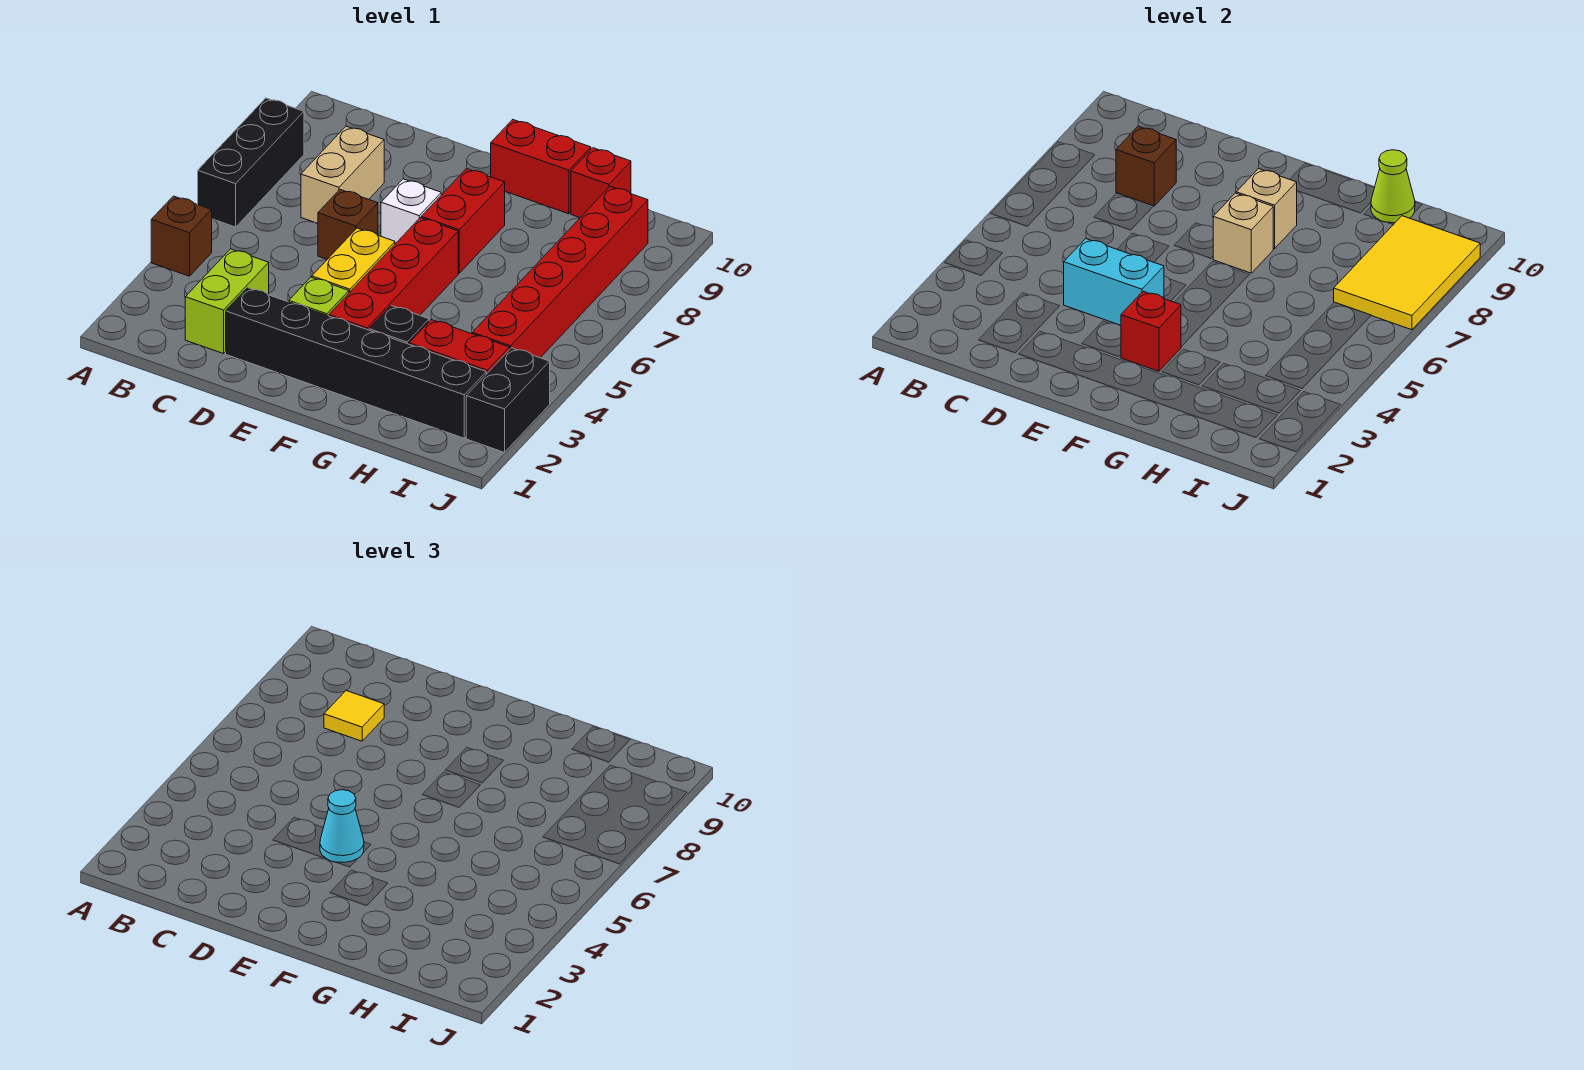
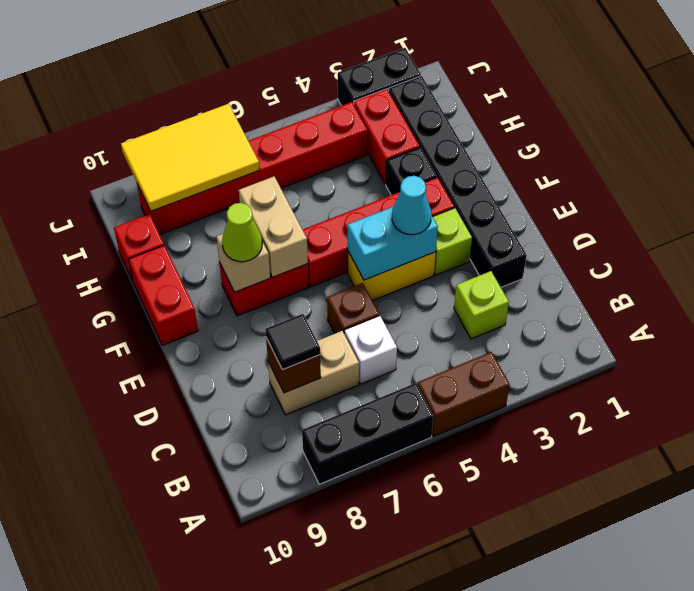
brown brick A4 level 1 -> brown brick A4:A5 level 1
lime brick C2:C3 level 1 -> lime brick C3 level 1
yellow tile C8 level 3 -> black tile C8 level 3
cyan brick D4:E4 level 2 -> cyan brick E4:E5 level 2
white brick E7 level 1 -> white brick C6 level 1
red brick F3 level 2 -> none
tan brick F7 level 2 -> tan brick F7:G7 level 2
lime cone H10 level 2 -> lime cone F8 level 3

